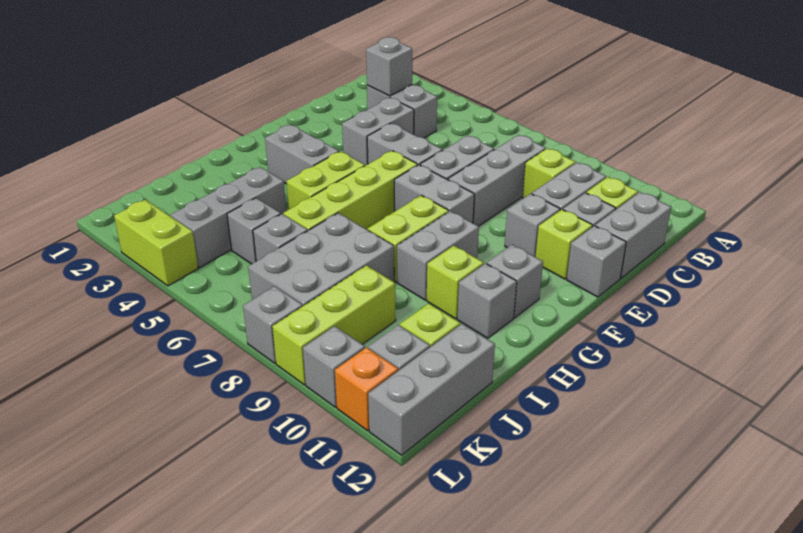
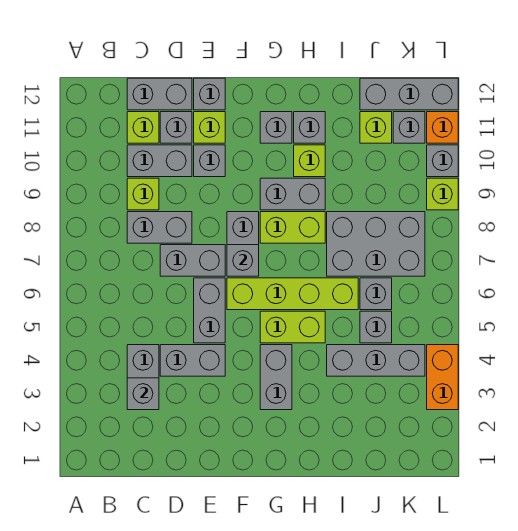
grey brick C8:E8 level 1 -> grey brick C8:D8 level 1
lime brick J9:L9 level 1 -> lime brick L9 level 1
lime brick L3:L4 level 1 -> orange brick L3:L4 level 1
grey brick L8 level 1 -> grey brick F7 level 2

